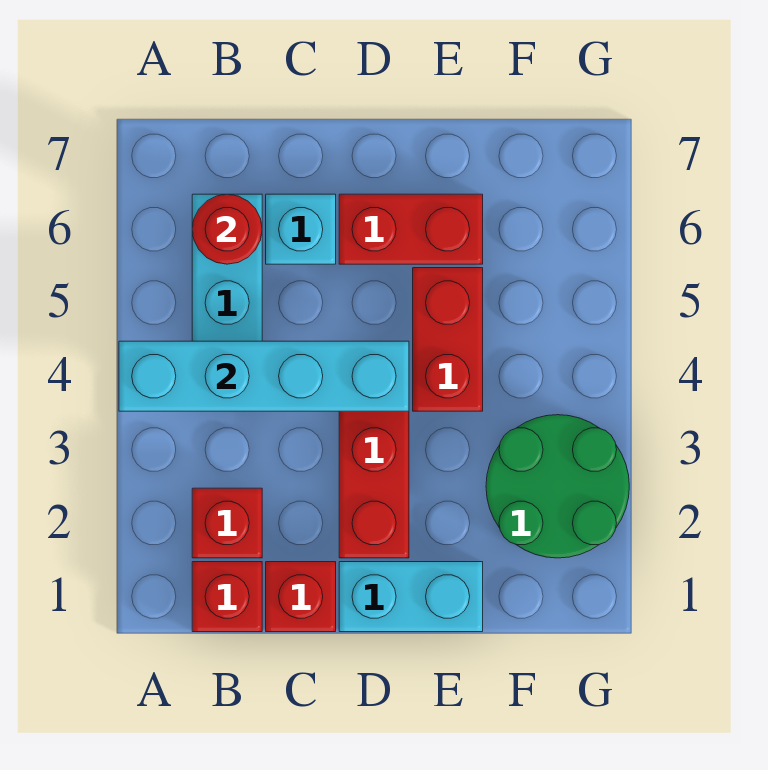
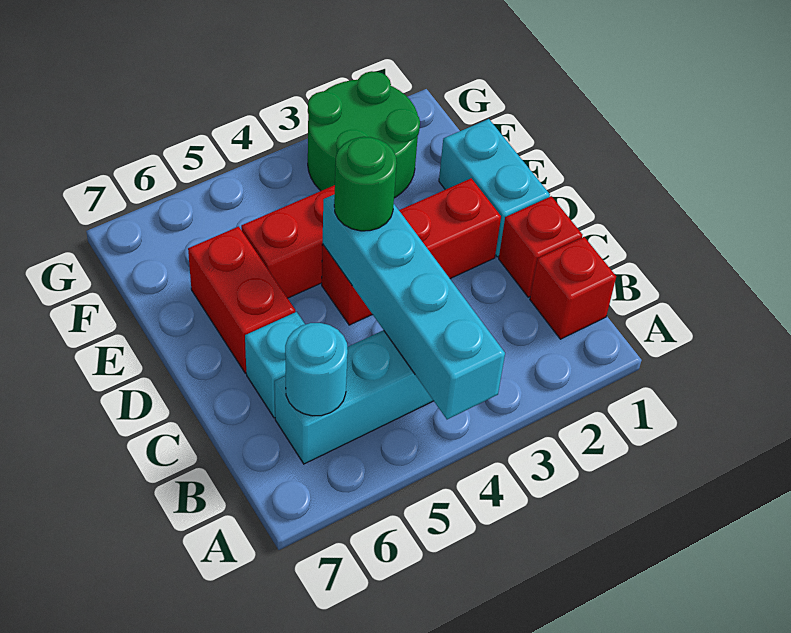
red brick B2 level 1 -> none
red round brick B6 level 2 -> cyan round brick B6 level 2
none -> green round brick D4 level 3

